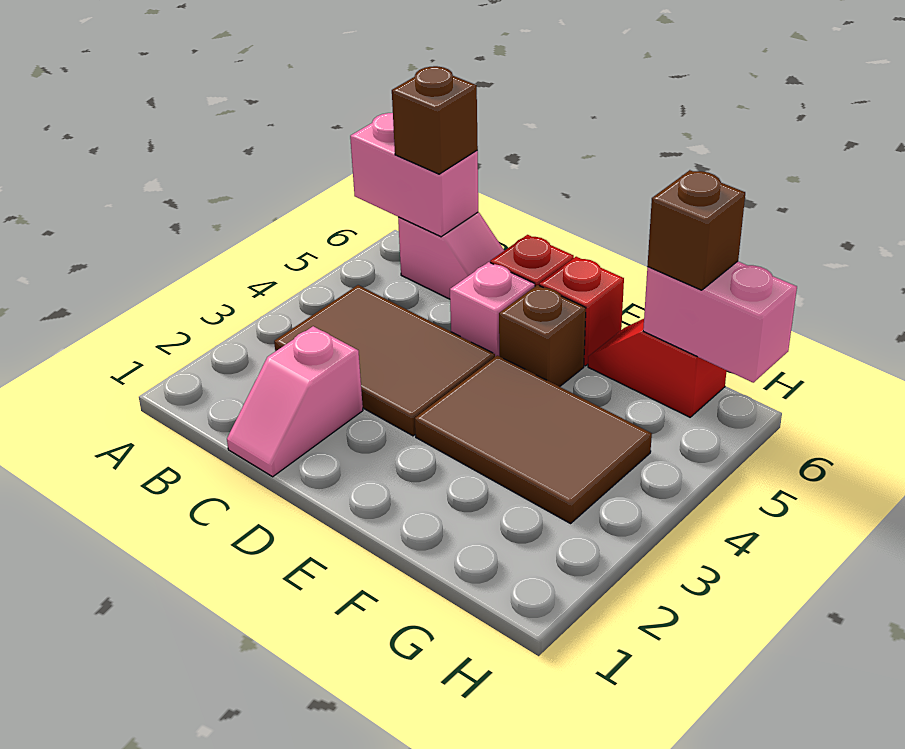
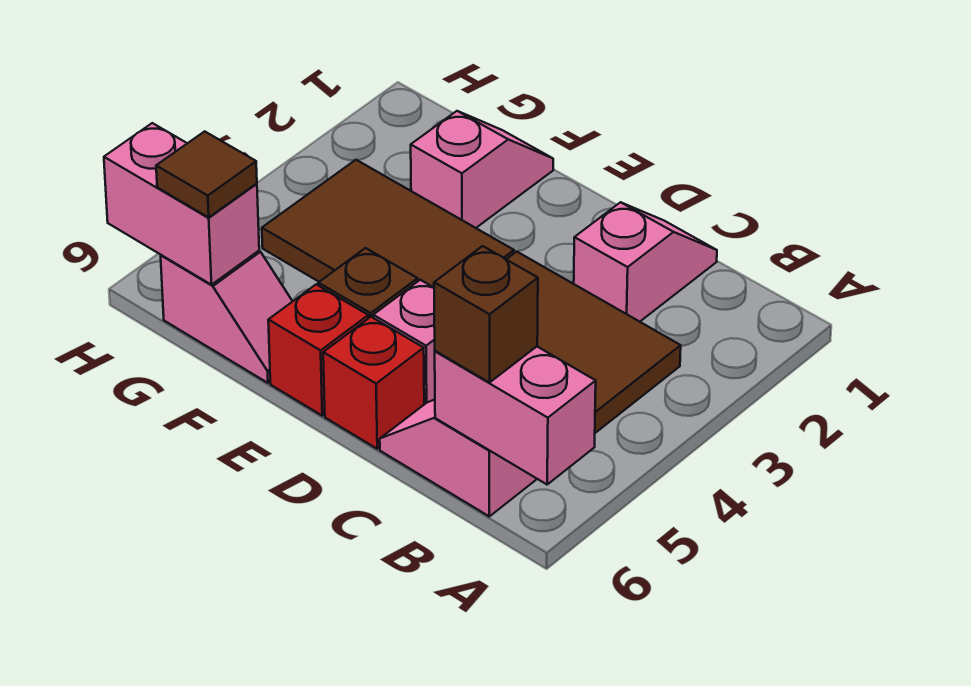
none -> pink slope F1:F2 level 1 top 2
red slope F6:G6 level 1 top G -> pink slope F6:G6 level 1 top G
brown brick G6 level 3 -> brown tile G6 level 3

